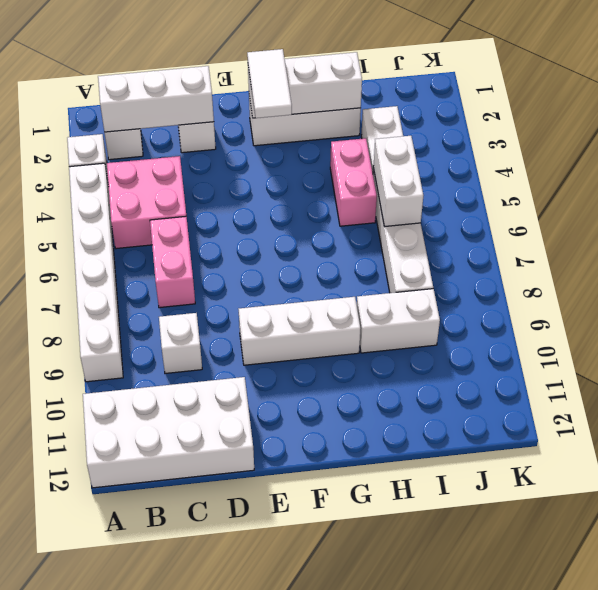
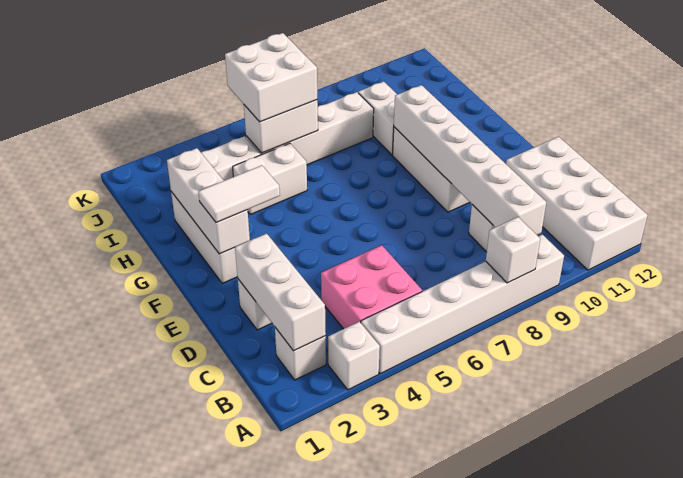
none -> white brick A8 level 2
none -> white brick B9:G9 level 2
pink brick C6:C7 level 1 -> none
pink brick H4:H5 level 1 -> white brick H4:H5 level 1
none -> white brick I5:J6 level 3

